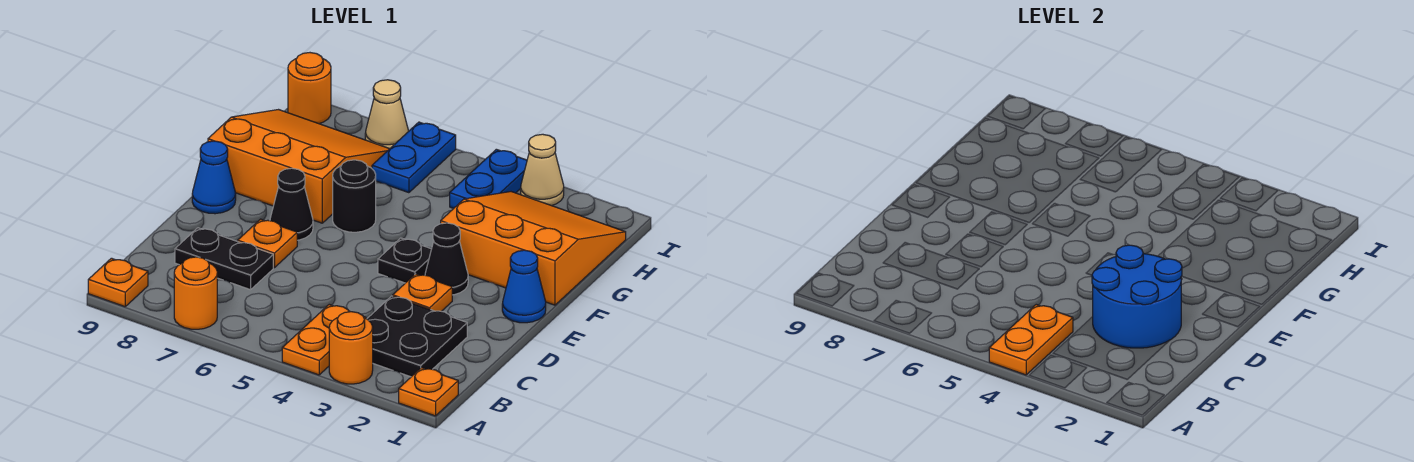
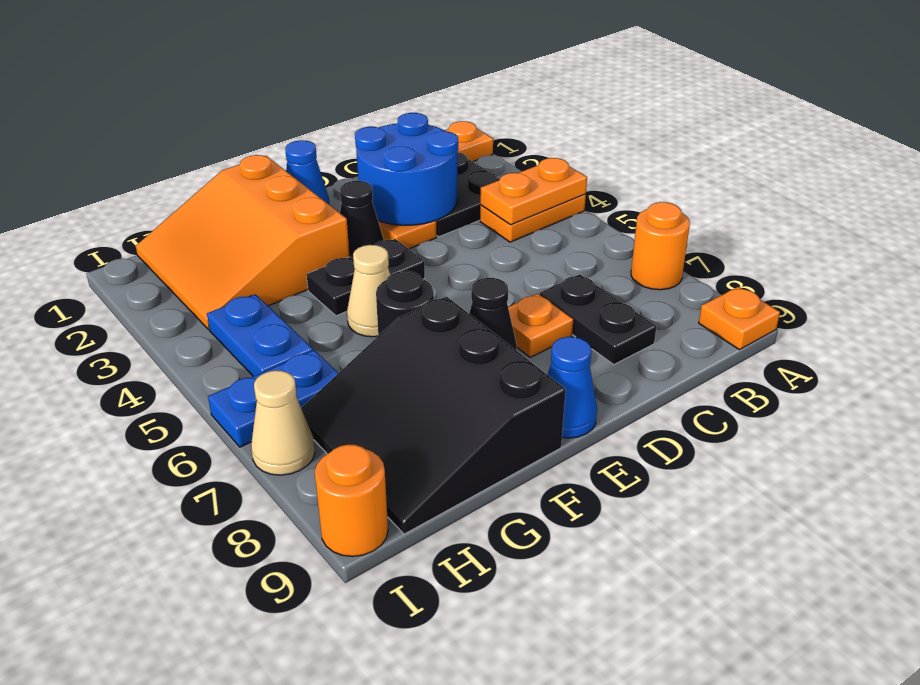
orange round brick A3 level 1 -> none
black plate E4 level 1 -> black plate E4:F4 level 1
orange slope F7:H9 level 1 top F -> black slope F7:H9 level 1 top F
blue plate H4:I4 level 1 -> blue plate H4:H5 level 1
tan cone I3 level 1 -> tan cone F5 level 1

